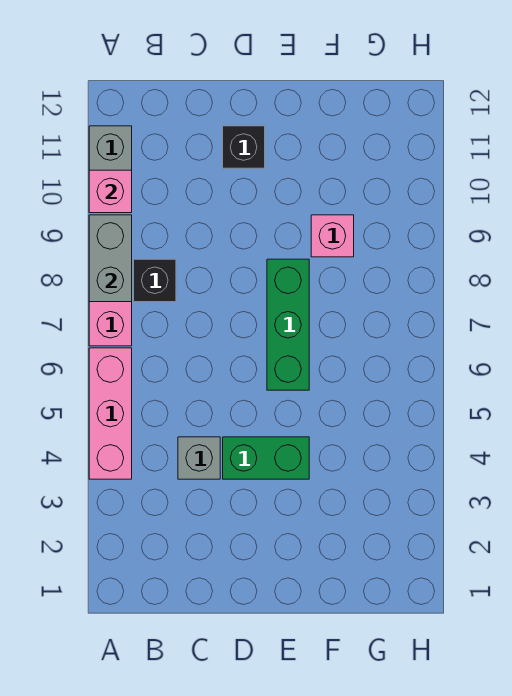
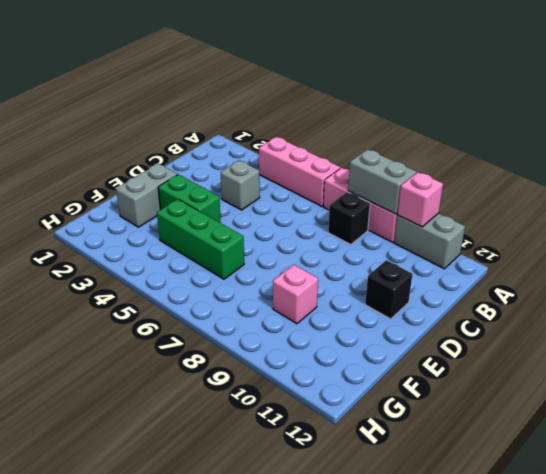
green brick D4:E4 level 1 -> green brick E3:E4 level 1
none -> grey brick E2:F2 level 1
green brick E6:E8 level 1 -> green brick F4:F6 level 1

